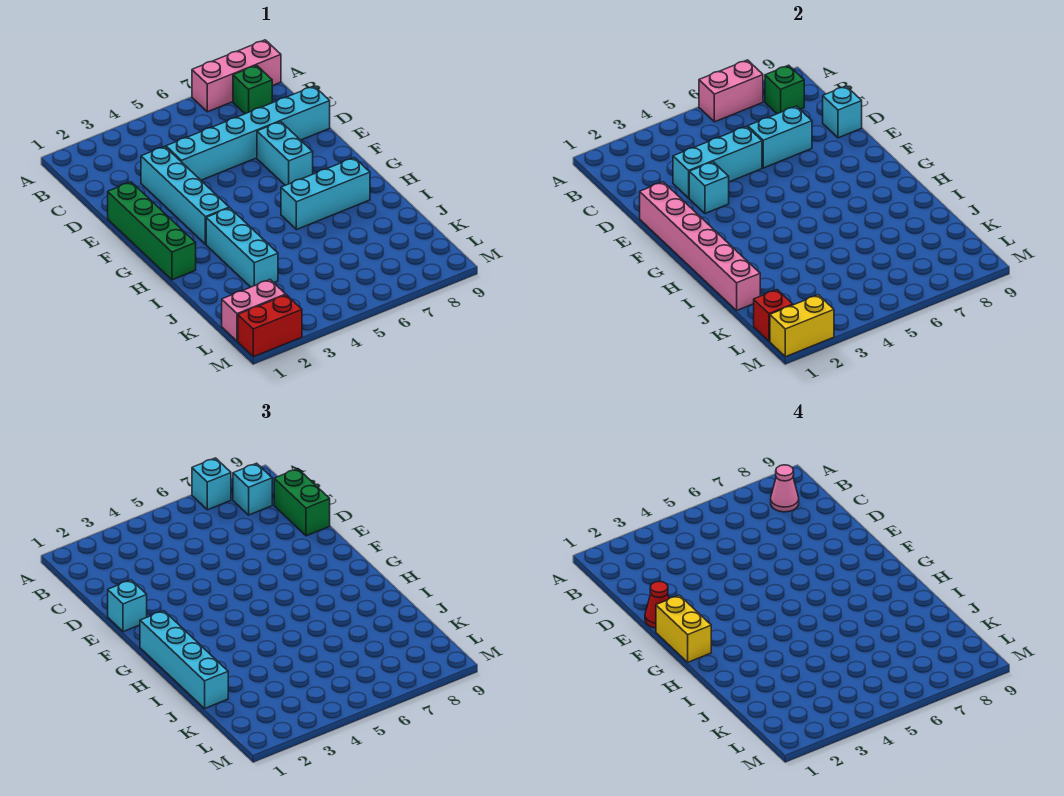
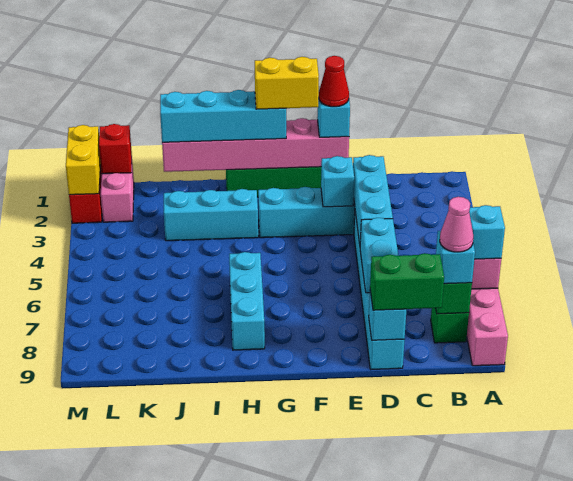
cyan brick E7:F7 level 1 -> none

